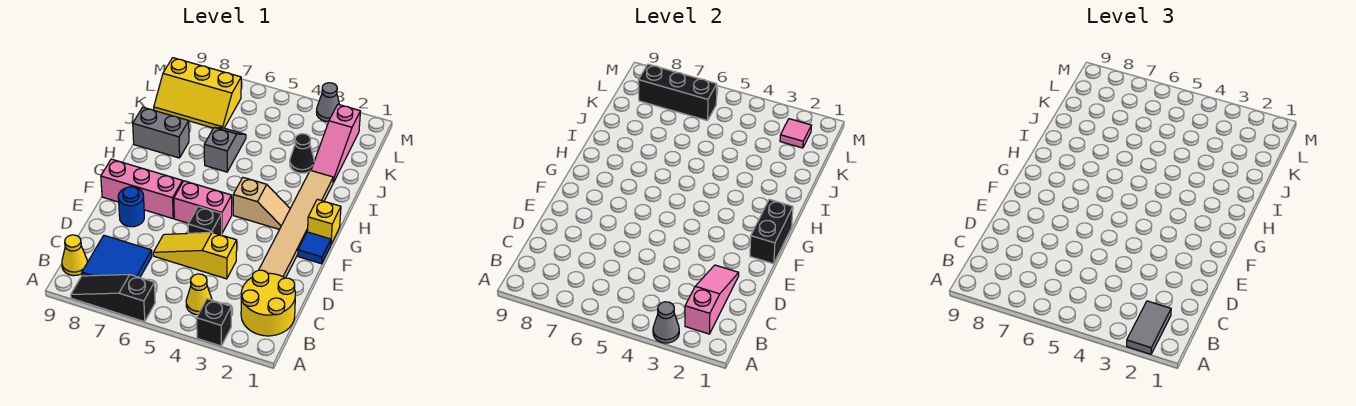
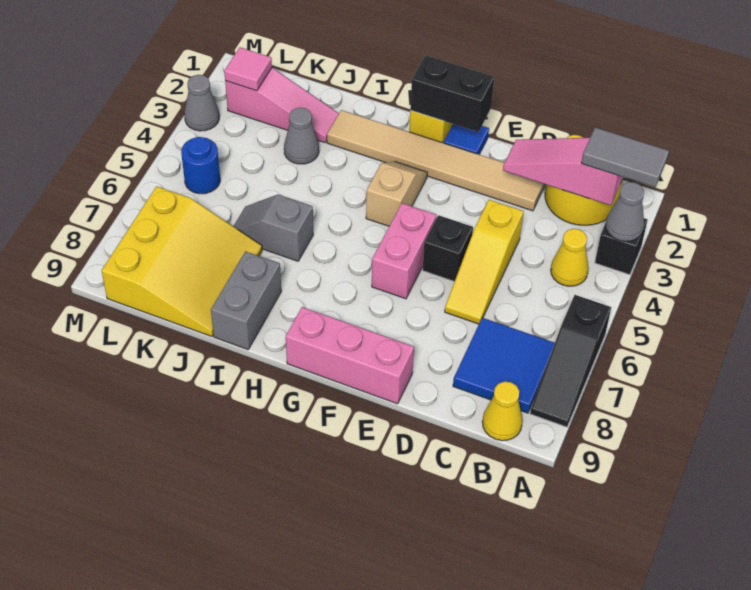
blue round brick E8 level 1 -> blue round brick L5 level 1
pink brick F7:F9 level 1 -> pink brick E9:G9 level 1
black cone J3 level 1 -> grey cone J3 level 1
yellow slope K7:L9 level 1 top L -> yellow slope J7:L9 level 1 top L
black brick L6:L8 level 2 -> none

